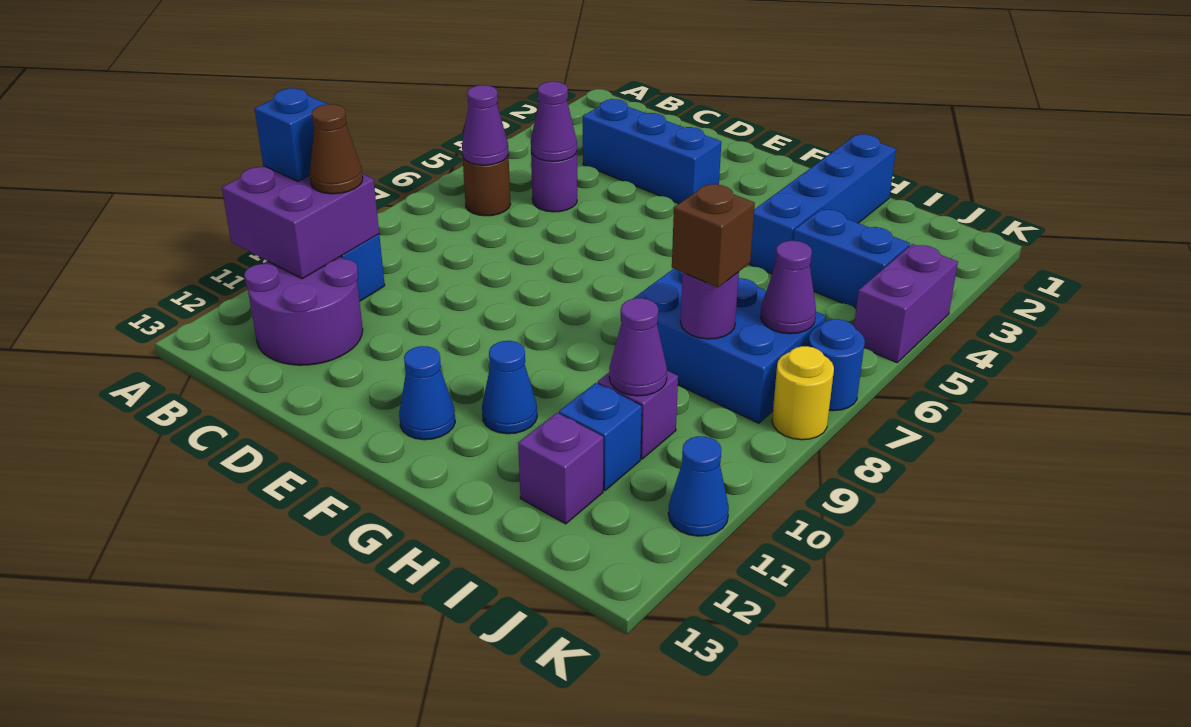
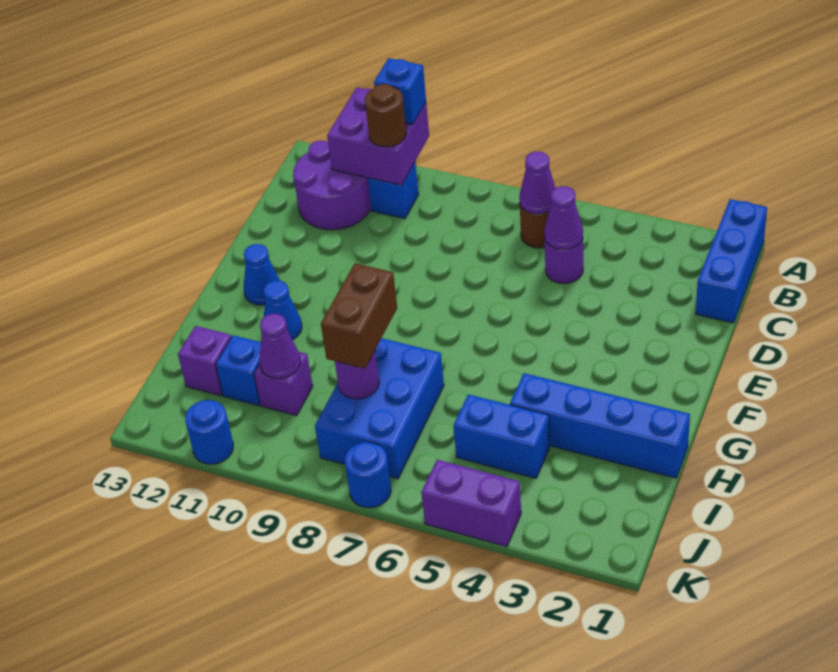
brown cone B10 level 3 -> brown round brick B10 level 3
blue brick C3:E3 level 1 -> blue brick A1:C1 level 1
blue brick I4:J4 level 1 -> blue brick I4:I5 level 1
brown brick I8 level 3 -> brown brick H8:I8 level 3
purple cone J7 level 2 -> none
yellow round brick K8 level 1 -> none
blue cone K11 level 1 -> blue round brick K11 level 1

